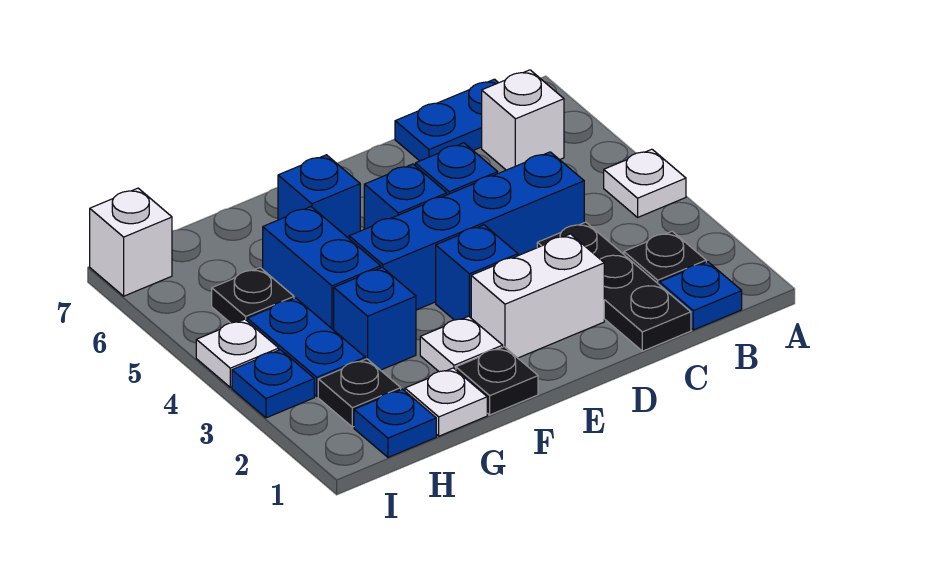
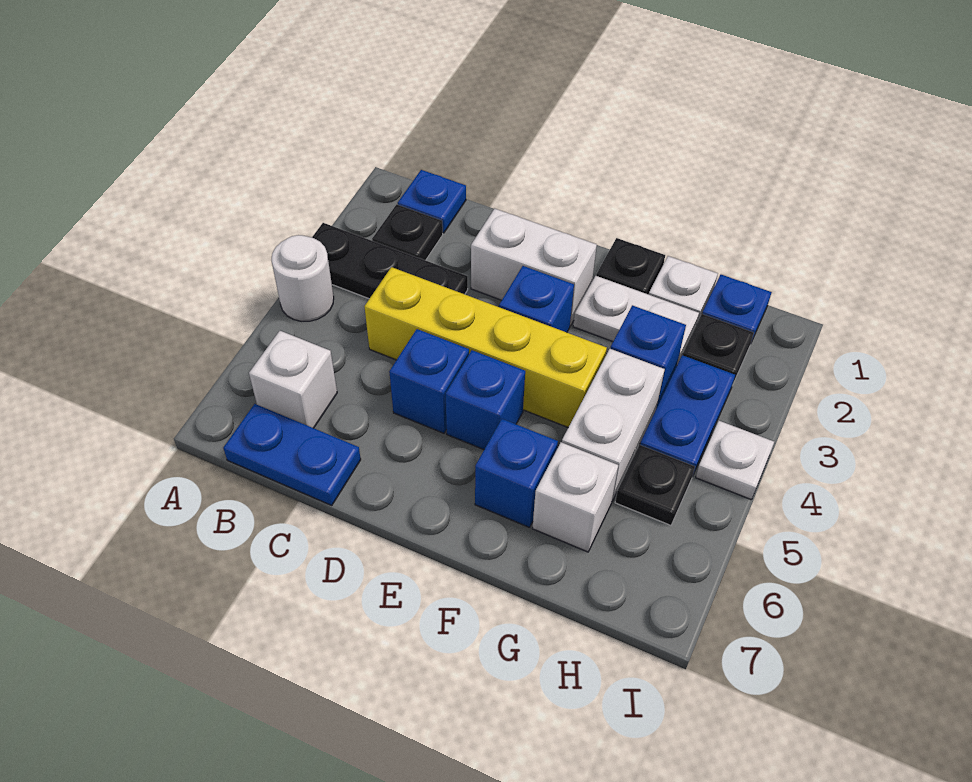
white plate A4 level 1 -> white round brick A4 level 1
black plate C1:C3 level 1 -> black plate A3:C3 level 1
blue brick C4:F4 level 1 -> yellow brick C4:F4 level 1
white plate F2 level 1 -> white plate F2:G2 level 1
blue brick G4:G5 level 1 -> white brick G4:G5 level 1
blue plate I3 level 1 -> none
white brick I7 level 1 -> white brick G6 level 1

